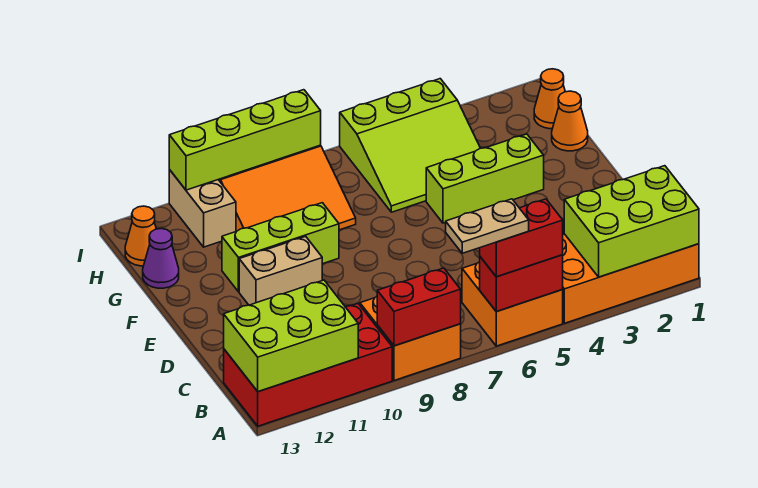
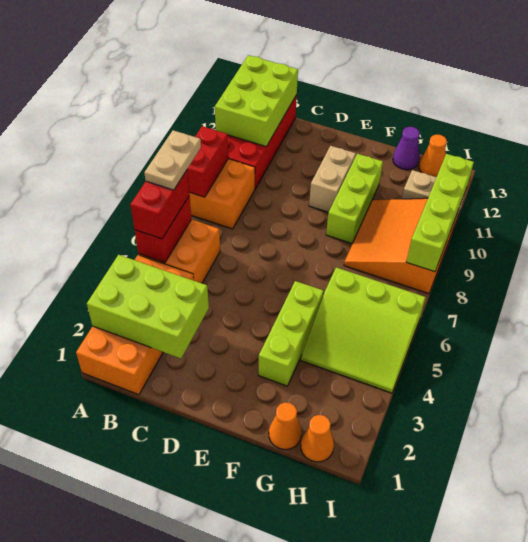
lime brick A1:B3 level 2 -> lime brick A2:C3 level 2
lime slope G4:I6 level 1 top I -> lime slope G4:I6 level 1 top 6

